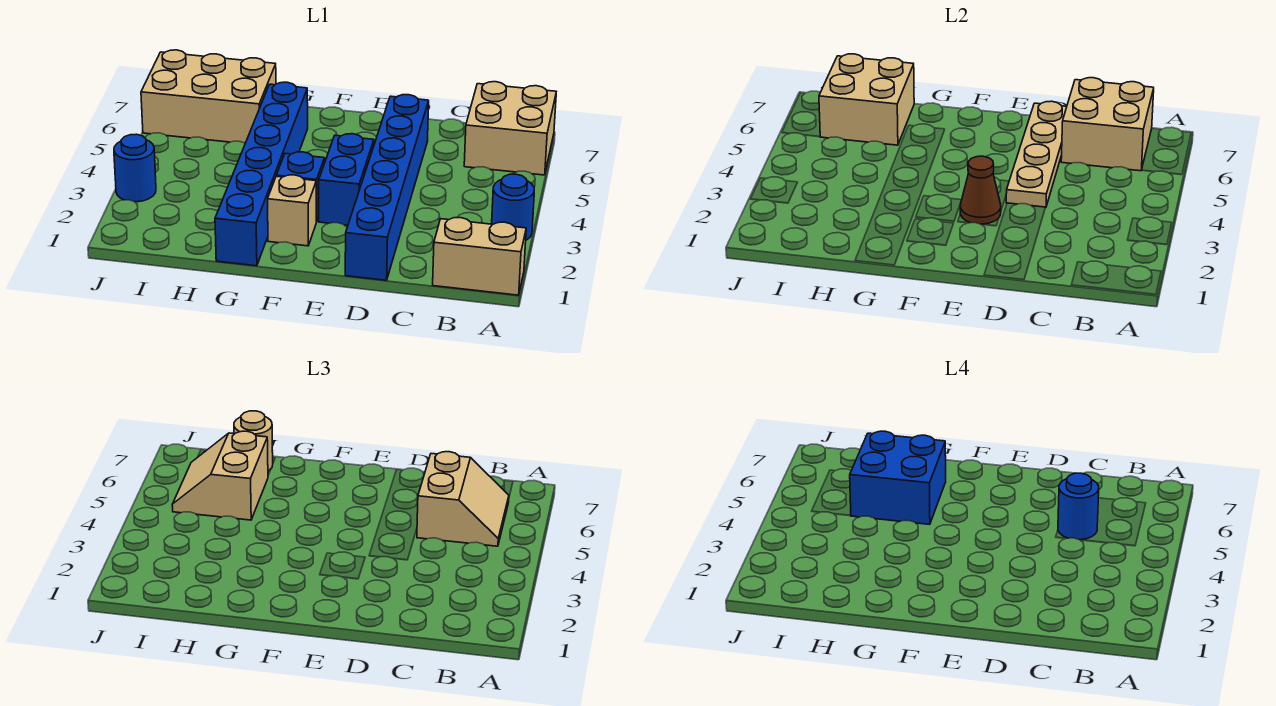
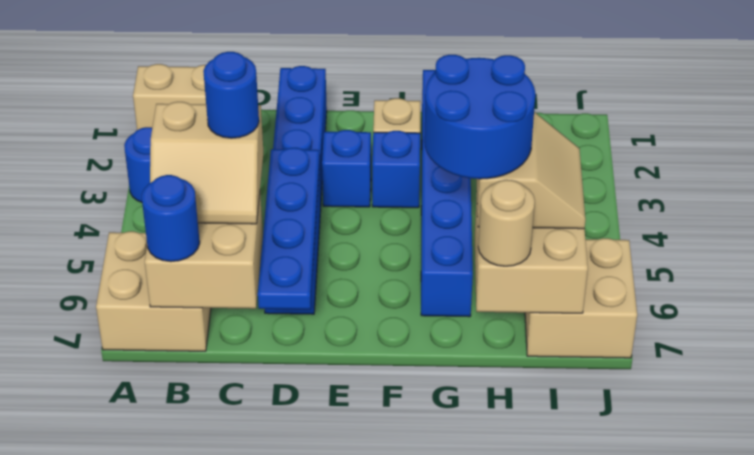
tan slope B5:C6 level 3 top C -> tan slope B5:C6 level 3 top 5
tan plate D4:D7 level 2 -> blue plate D4:D7 level 2
blue brick E3:E4 level 1 -> blue brick E3 level 1
brown cone E3 level 2 -> none
blue brick G5:H6 level 4 -> blue round brick G5:H6 level 4
tan brick H6:J7 level 1 -> tan brick I6:J7 level 1
blue round brick J3 level 1 -> blue round brick B7 level 3

